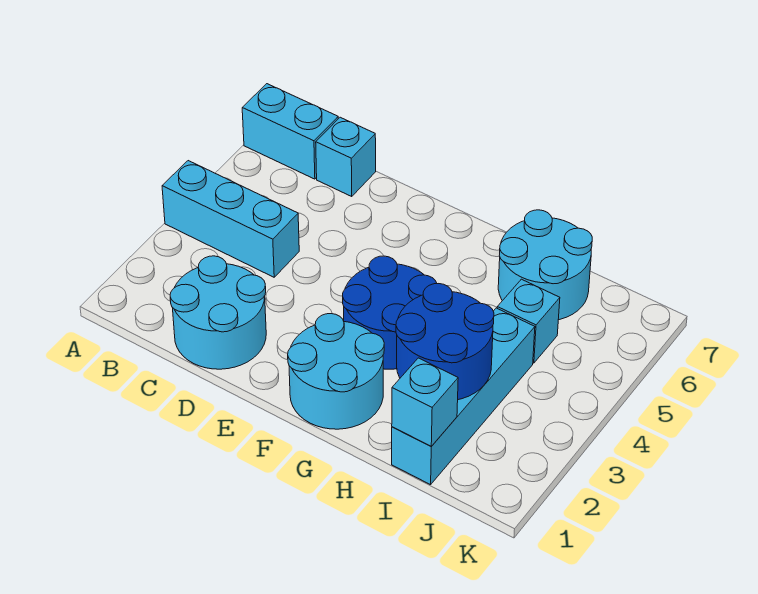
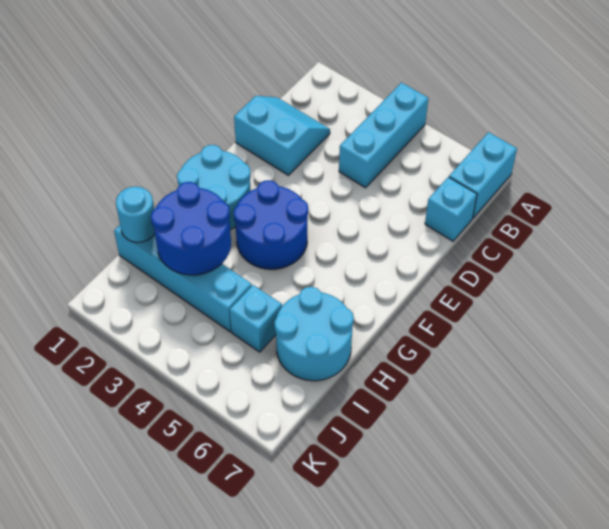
cyan round brick C1:D2 level 1 -> cyan slope C1:D2 level 1 top D
cyan brick I1 level 2 -> cyan round brick I1 level 2

